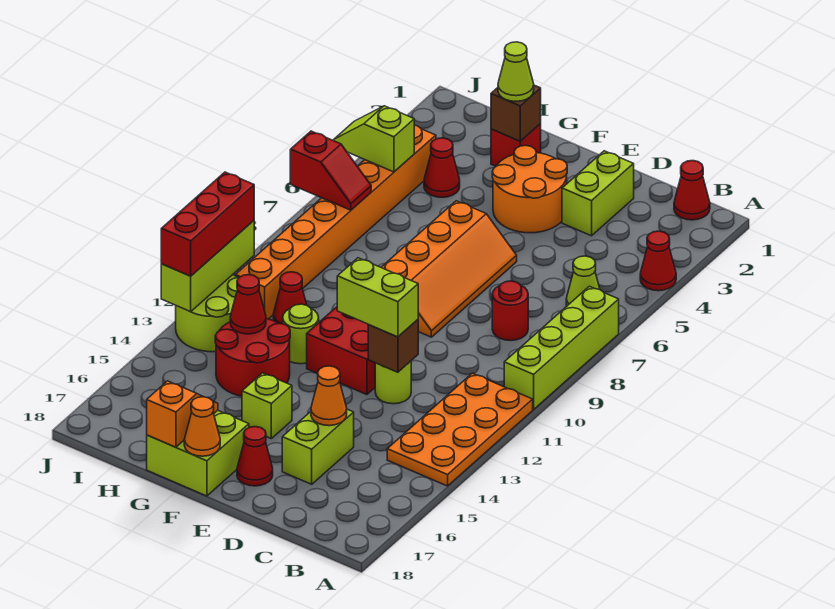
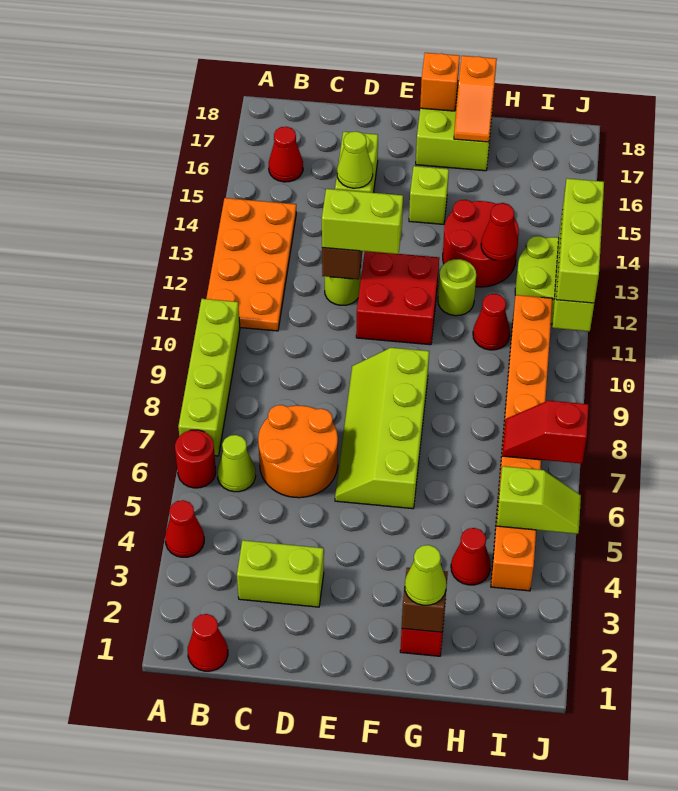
red round brick C8 level 1 -> red round brick A6 level 1
lime brick D2:D3 level 1 -> lime brick C3:D3 level 1
orange cone D15 level 2 -> lime cone D15 level 2
orange round brick E3:F4 level 1 -> orange round brick C6:D7 level 1
orange slope E6:F9 level 1 top F -> lime slope E6:F9 level 1 top F
red cone E17 level 1 -> red cone B16 level 1
orange cone F18 level 2 -> orange brick F18 level 2
red brick J11:J13 level 3 -> lime brick J11:J13 level 3

